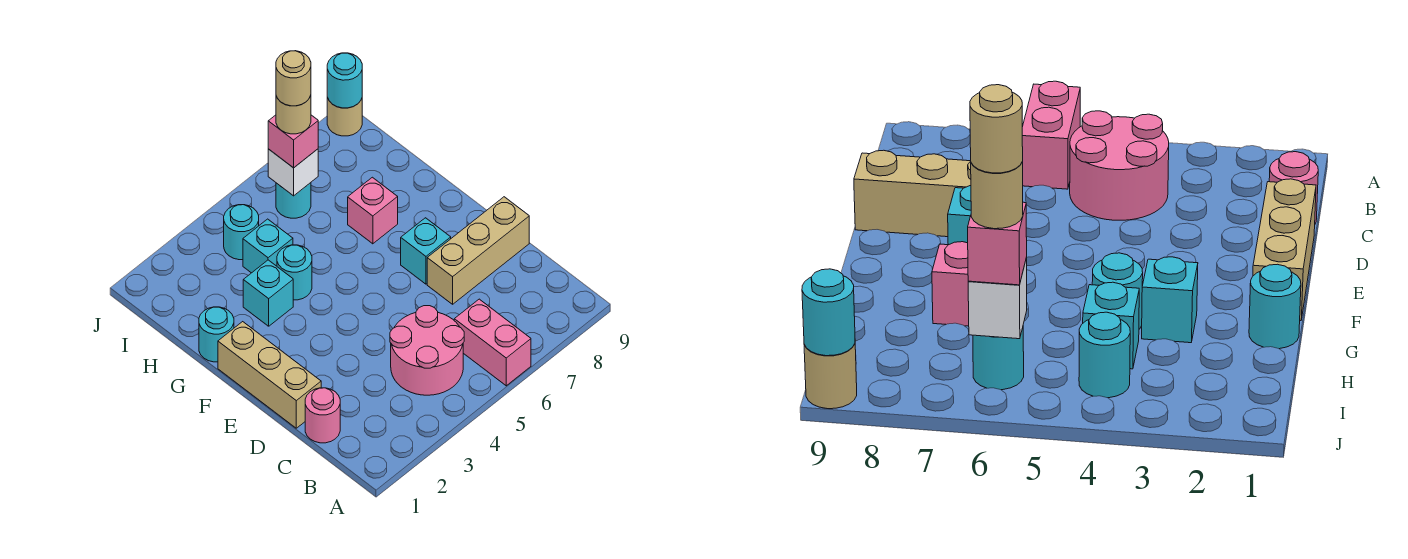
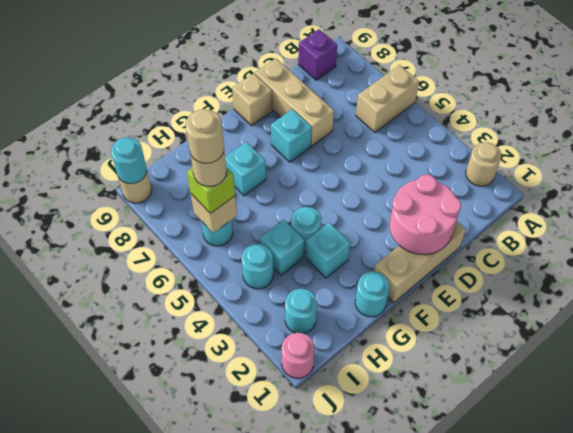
none -> tan round brick A2 level 1
pink brick A6:B6 level 1 -> tan brick A6:B6 level 1
pink round brick B4:C5 level 1 -> pink round brick D1:E2 level 2
none -> purple brick B9 level 1
pink round brick C1 level 1 -> pink round brick J1 level 1
none -> tan brick E9 level 1
pink brick G7 level 1 -> cyan brick G7 level 1
none -> cyan round brick I2 level 1
white brick I6 level 2 -> tan brick I6 level 2
pink brick I6 level 3 -> lime brick I6 level 3

